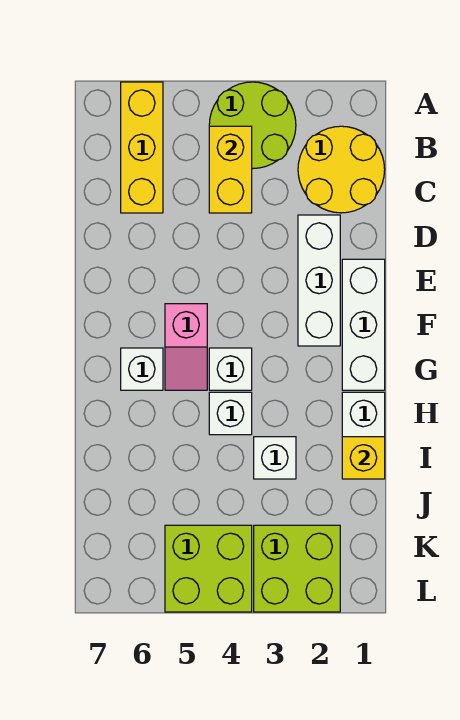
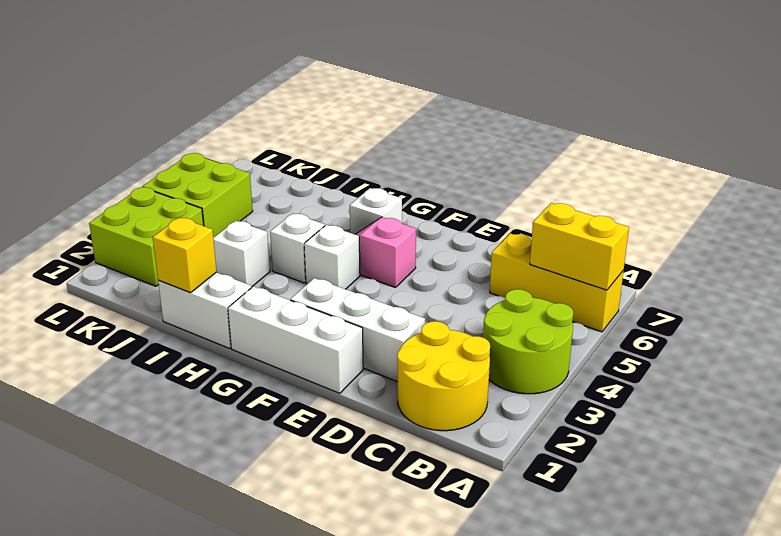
yellow brick B4:C4 level 2 -> yellow brick A6:B6 level 2

